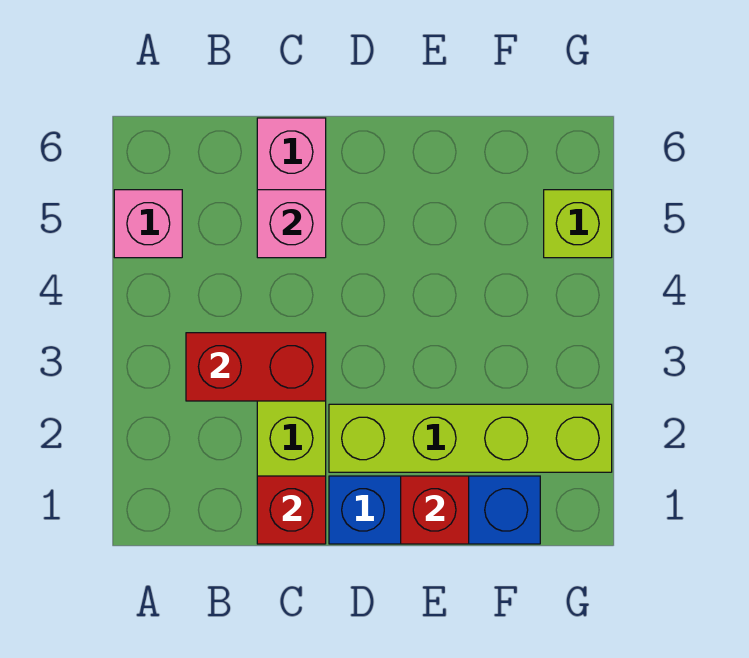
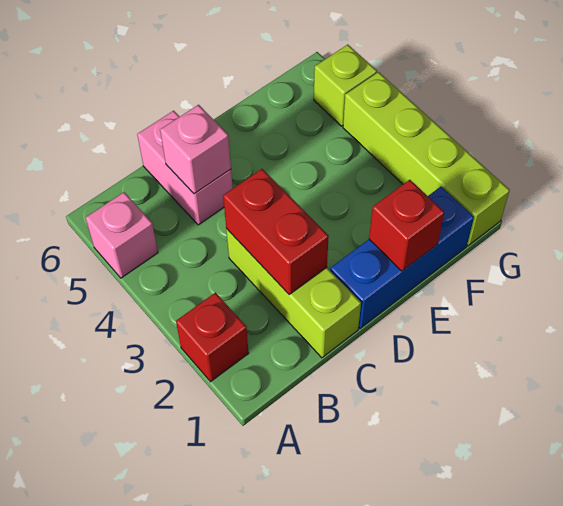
red brick B3:C3 level 2 -> red brick C2:C3 level 2
red brick C1 level 2 -> red brick A2 level 1
lime brick D2:G2 level 1 -> lime brick G1:G4 level 1

